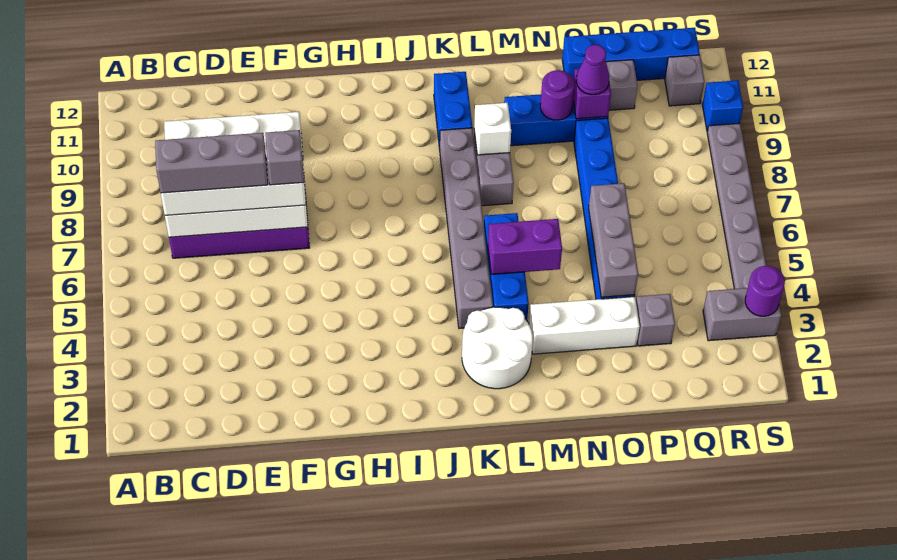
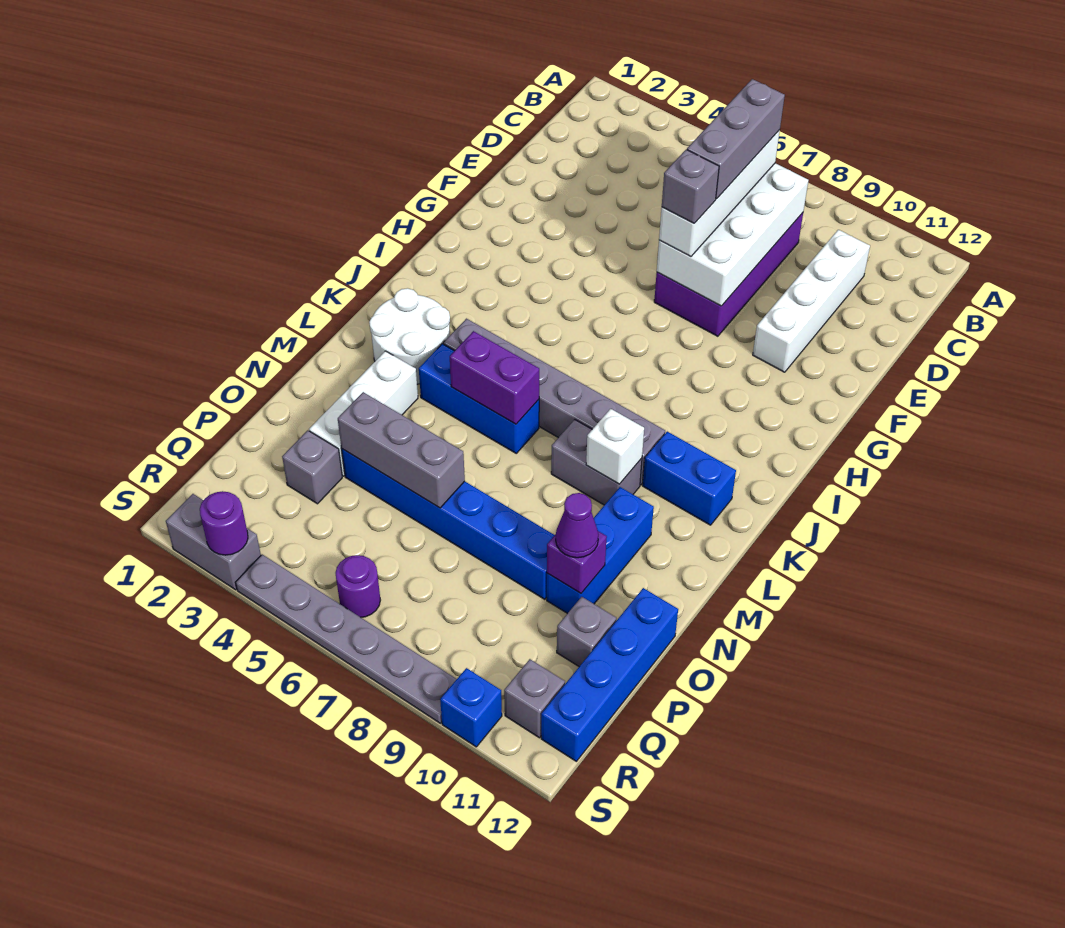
purple brick L5:M5 level 2 -> purple brick L5:L6 level 2
purple round brick N10 level 2 -> purple round brick R6 level 1
grey brick R3:S3 level 1 -> grey brick S2:S3 level 1

